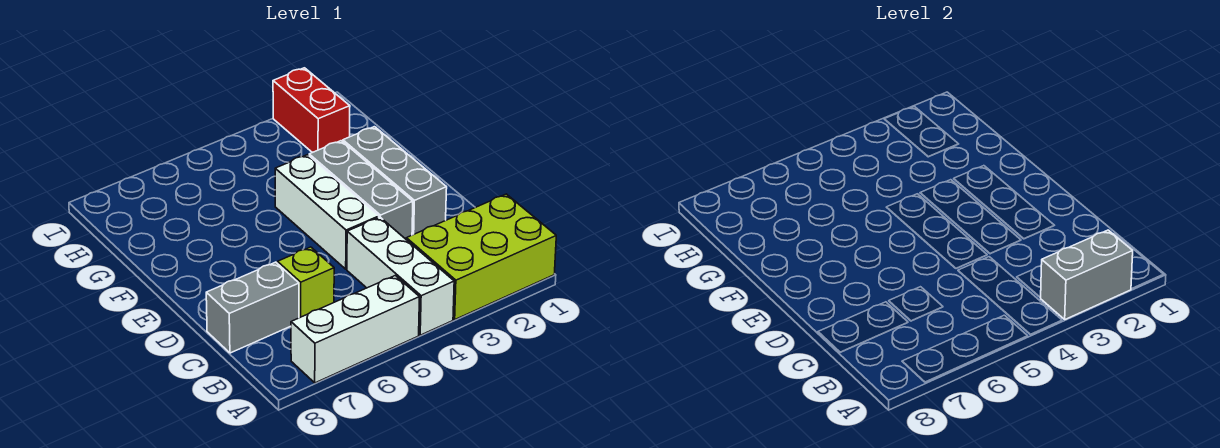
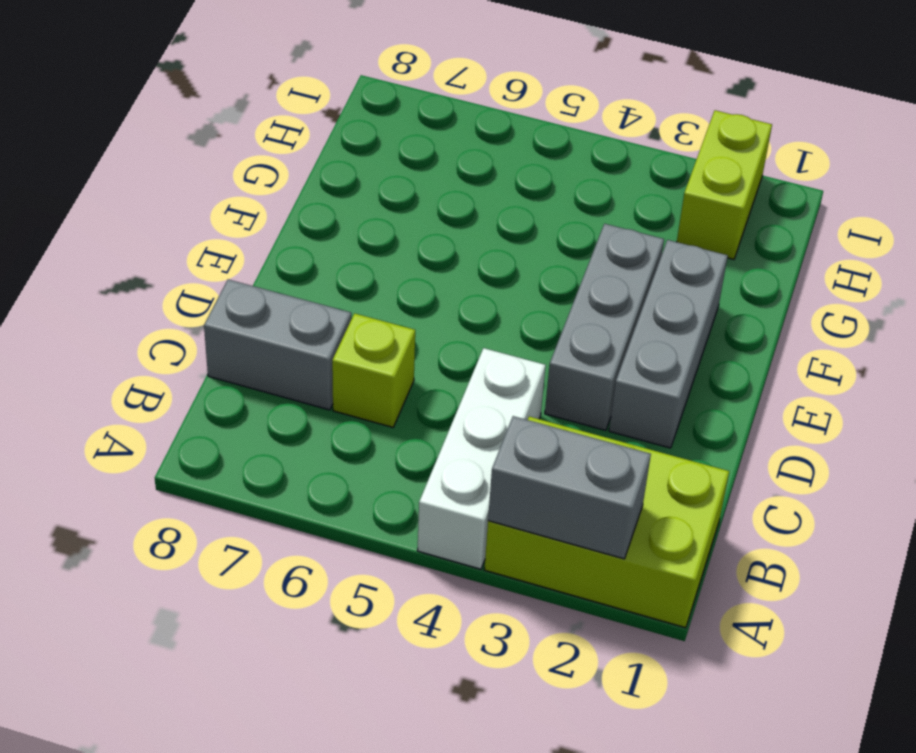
white brick A5:A7 level 1 -> none
white brick D4:F4 level 1 -> none
red brick H2:I2 level 1 -> lime brick H2:I2 level 1

